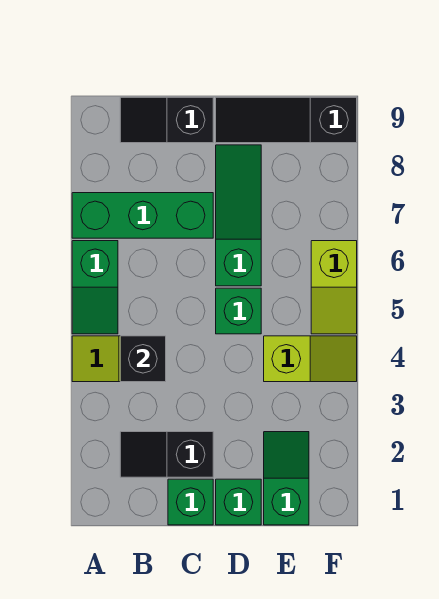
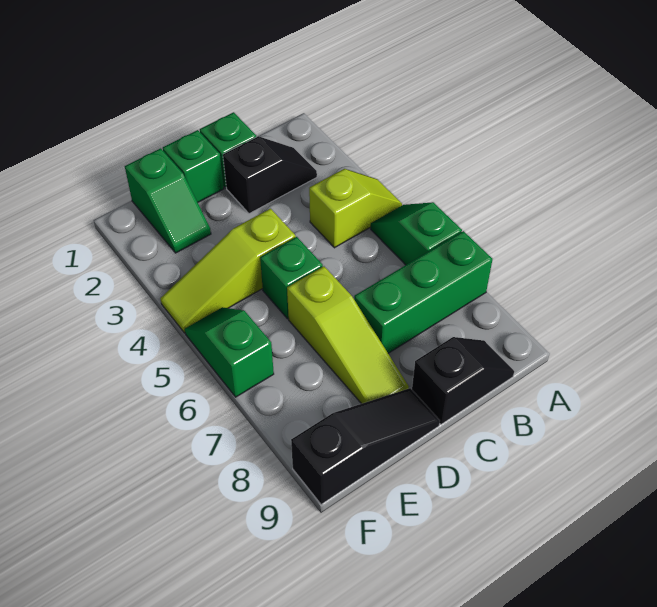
black brick B4 level 2 -> none
green slope D6:D8 level 1 top 6 -> lime slope D6:D8 level 1 top 6
lime slope E4:F4 level 1 top E -> lime slope D4:F4 level 1 top D
lime slope F5:F6 level 1 top 6 -> green slope F5:F6 level 1 top 6

